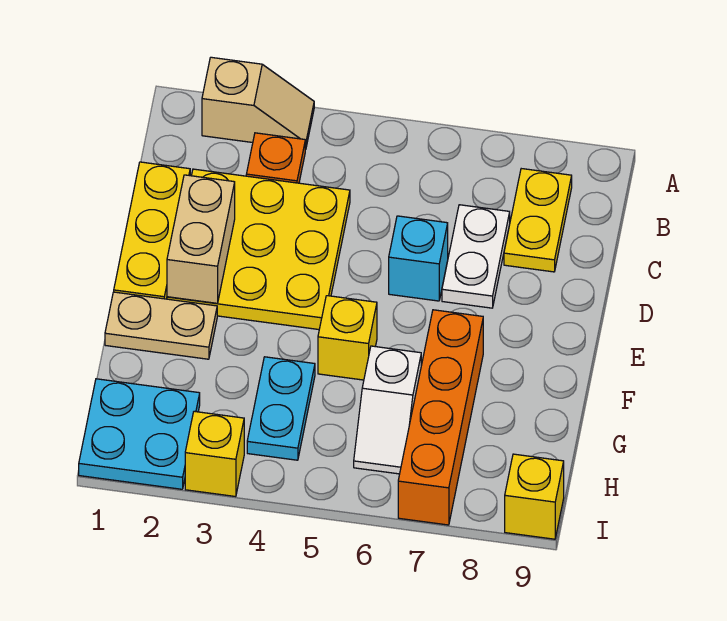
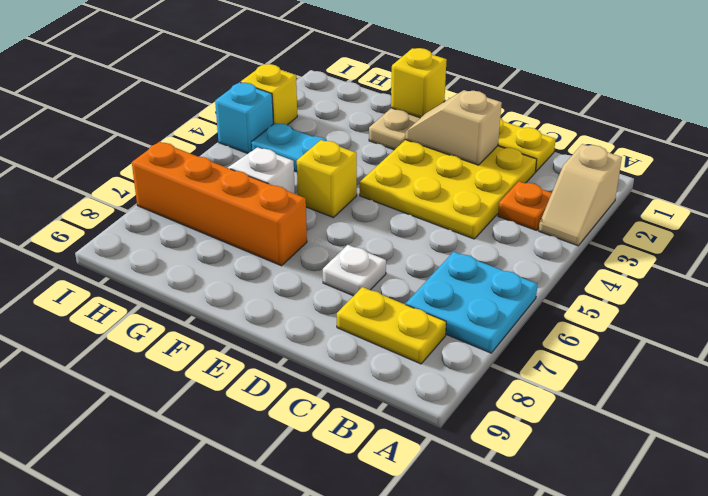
white plate C7:D7 level 1 -> white plate D7 level 1
tan brick D2:E2 level 2 -> tan slope D2:E2 level 2 top D
cyan brick D6 level 1 -> cyan brick I4 level 1
cyan plate H1:I2 level 1 -> cyan plate A6:B7 level 1
yellow brick I9 level 1 -> yellow brick F1 level 2

